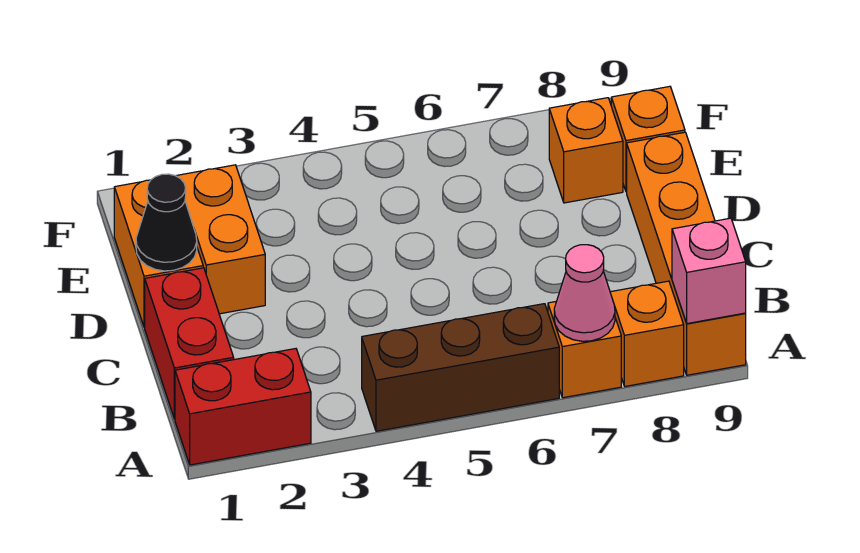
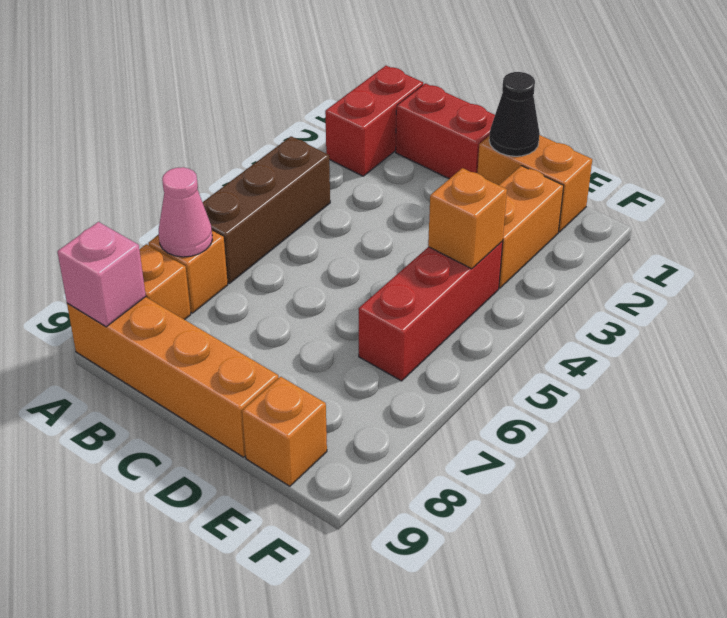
orange brick D2:E2 level 1 -> orange brick E2:E3 level 1
none -> red brick E4:E6 level 1
orange brick E8 level 1 -> orange brick E4 level 2

